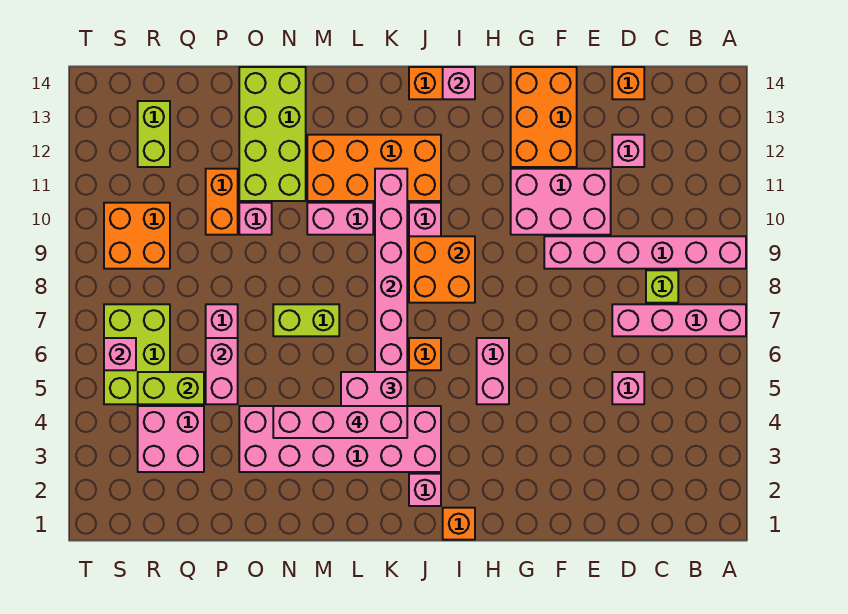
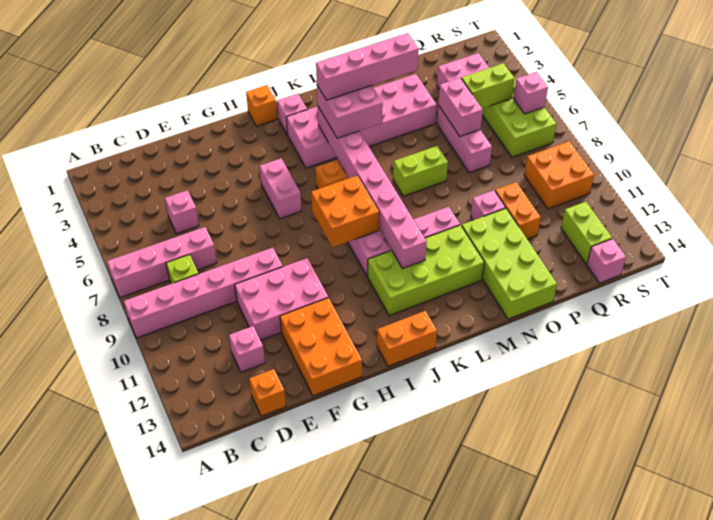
pink brick I14 level 2 -> pink brick R14 level 1
orange brick J11:M12 level 1 -> lime brick J11:M12 level 1

